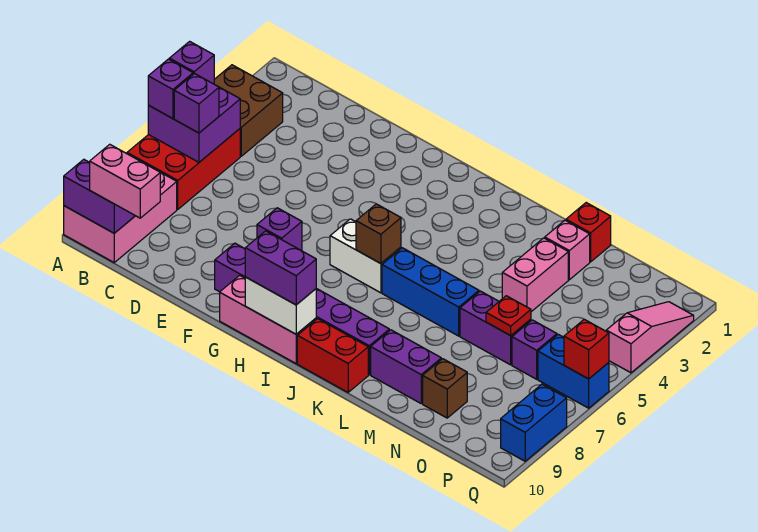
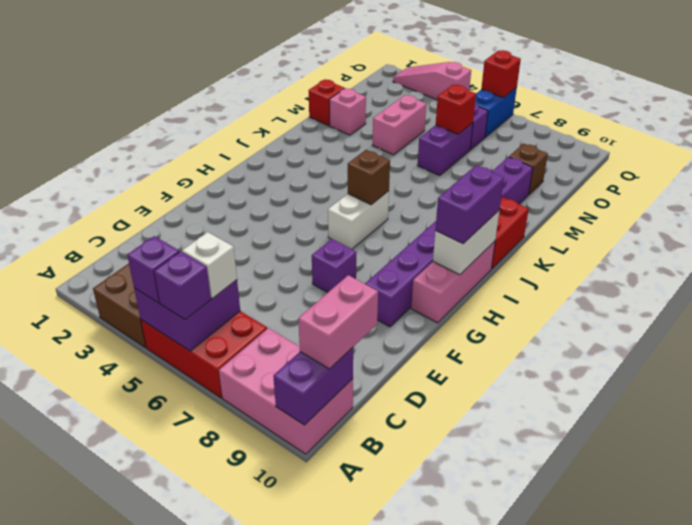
purple brick B6 level 3 -> white brick B6 level 3
blue brick J6:L6 level 1 -> none
pink brick M3:M4 level 1 -> pink brick M4:N4 level 1
red plate N6 level 2 -> red brick N6 level 2
blue brick Q8:Q9 level 1 -> none

